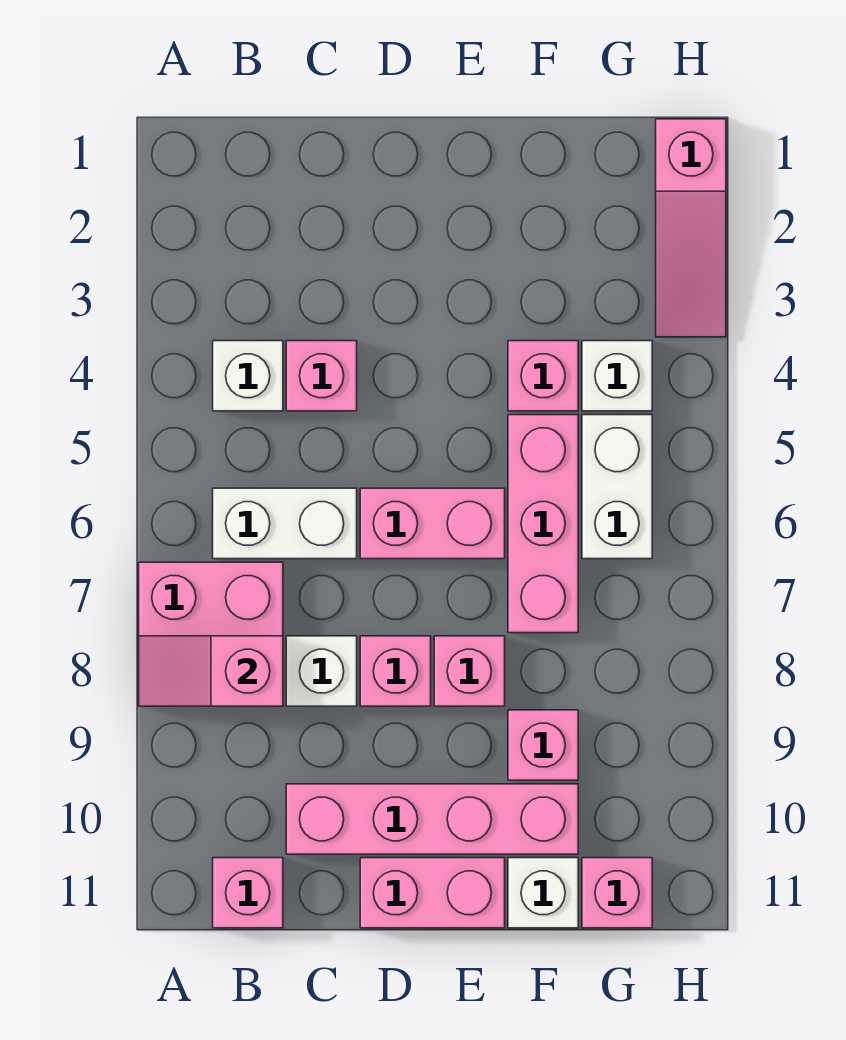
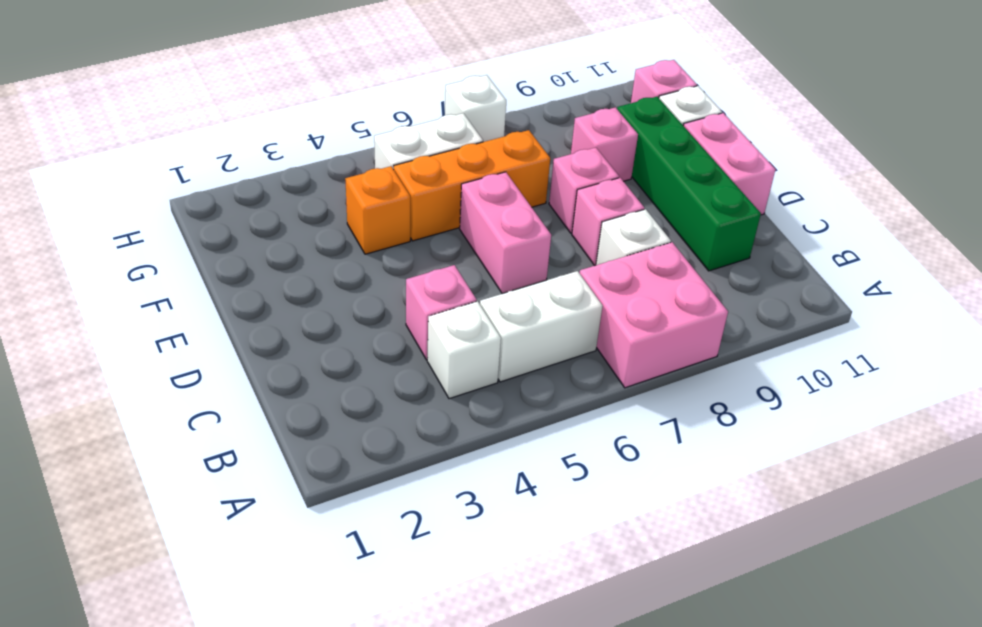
pink slope A8:B8 level 2 top B -> none
white brick B6:C6 level 1 -> white brick B5:B6 level 1
pink brick B11 level 1 -> none
pink brick C10:F10 level 1 -> green brick C10:F10 level 1
pink brick F4 level 1 -> orange brick F4 level 1
pink brick F5:F7 level 1 -> orange brick F5:F7 level 1
white brick G4 level 1 -> white brick H7 level 1
pink slope H1:H3 level 1 top 1 -> none

